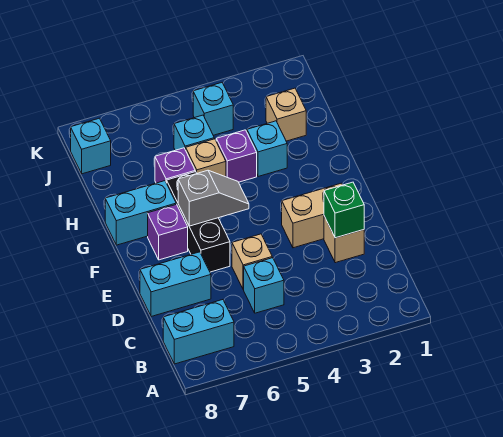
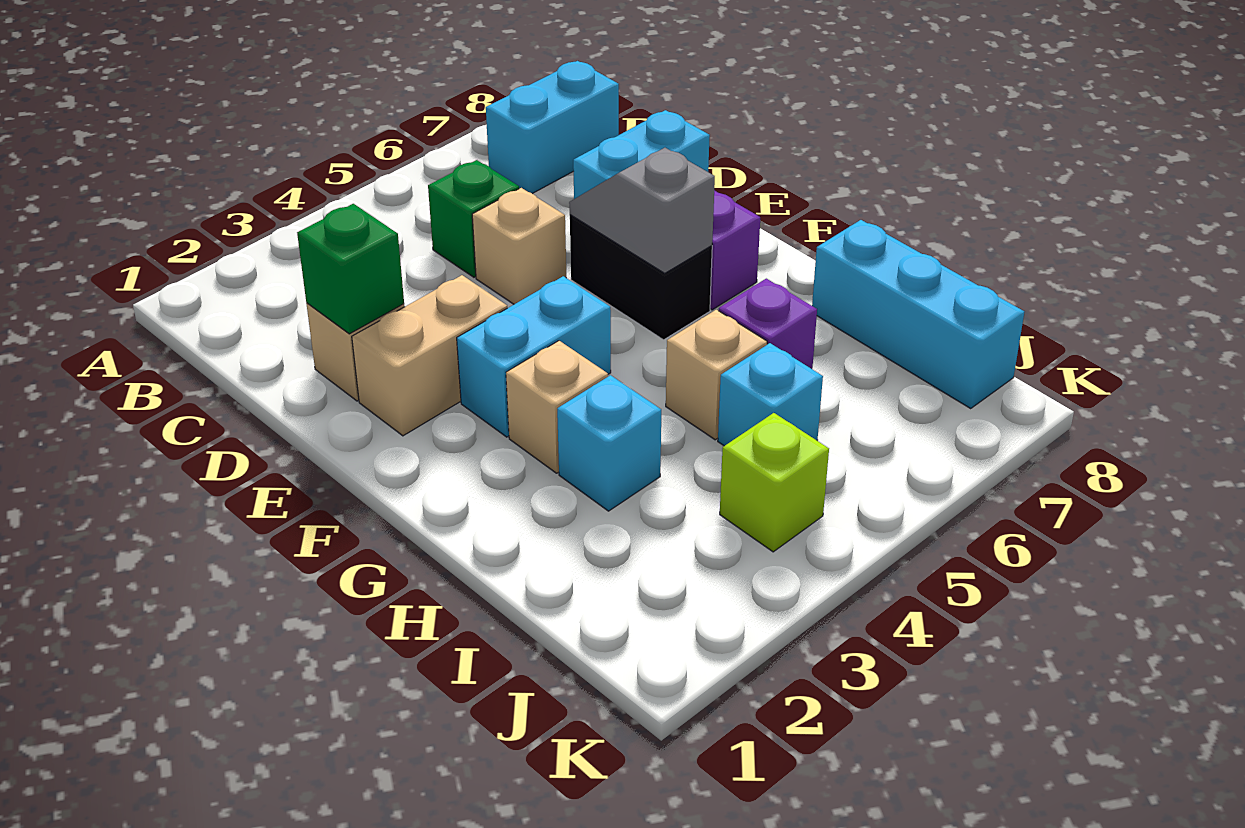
cyan brick C5 level 1 -> green brick C5 level 1
black brick E6:G6 level 1 -> black brick E6:F6 level 1
grey slope F5:F6 level 2 top 6 -> grey slope E6:F6 level 2 top F
cyan brick G7:G8 level 1 -> cyan brick F3:F4 level 1
purple brick H4 level 1 -> none
tan brick I2 level 1 -> tan brick G3 level 1
cyan brick J4 level 1 -> lime brick J4 level 1
cyan brick J8 level 1 -> cyan brick H8:J8 level 1

